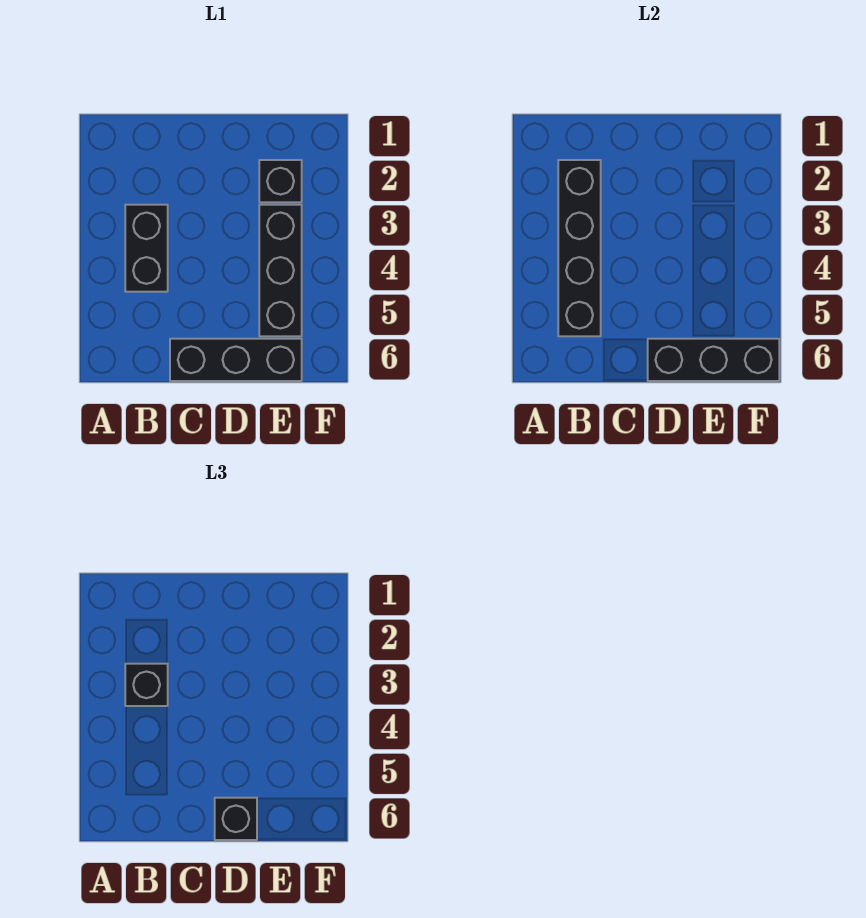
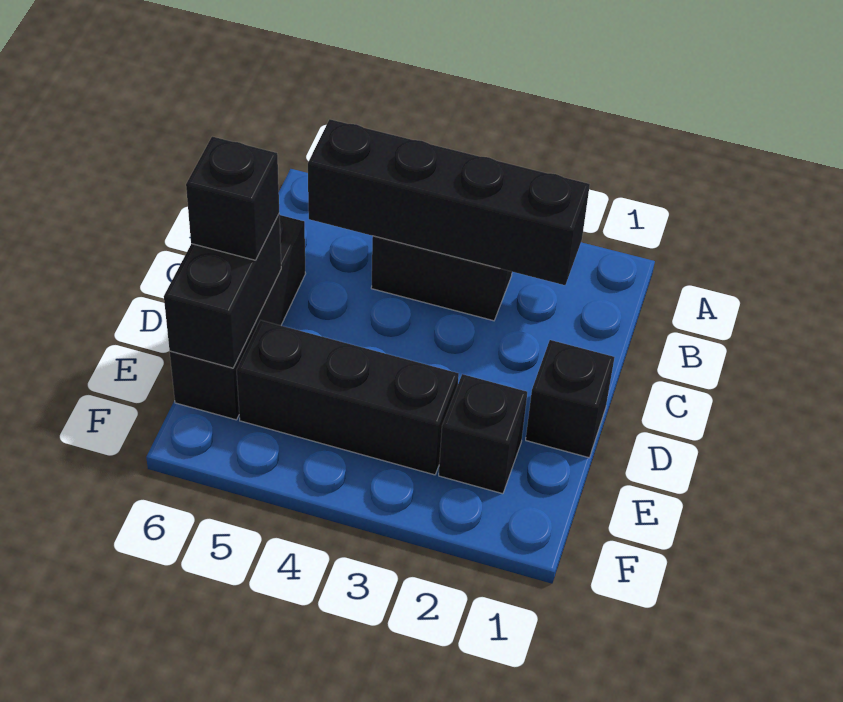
black brick B3 level 3 -> black brick D1 level 1
black brick D6:F6 level 2 -> black brick D6:E6 level 2

